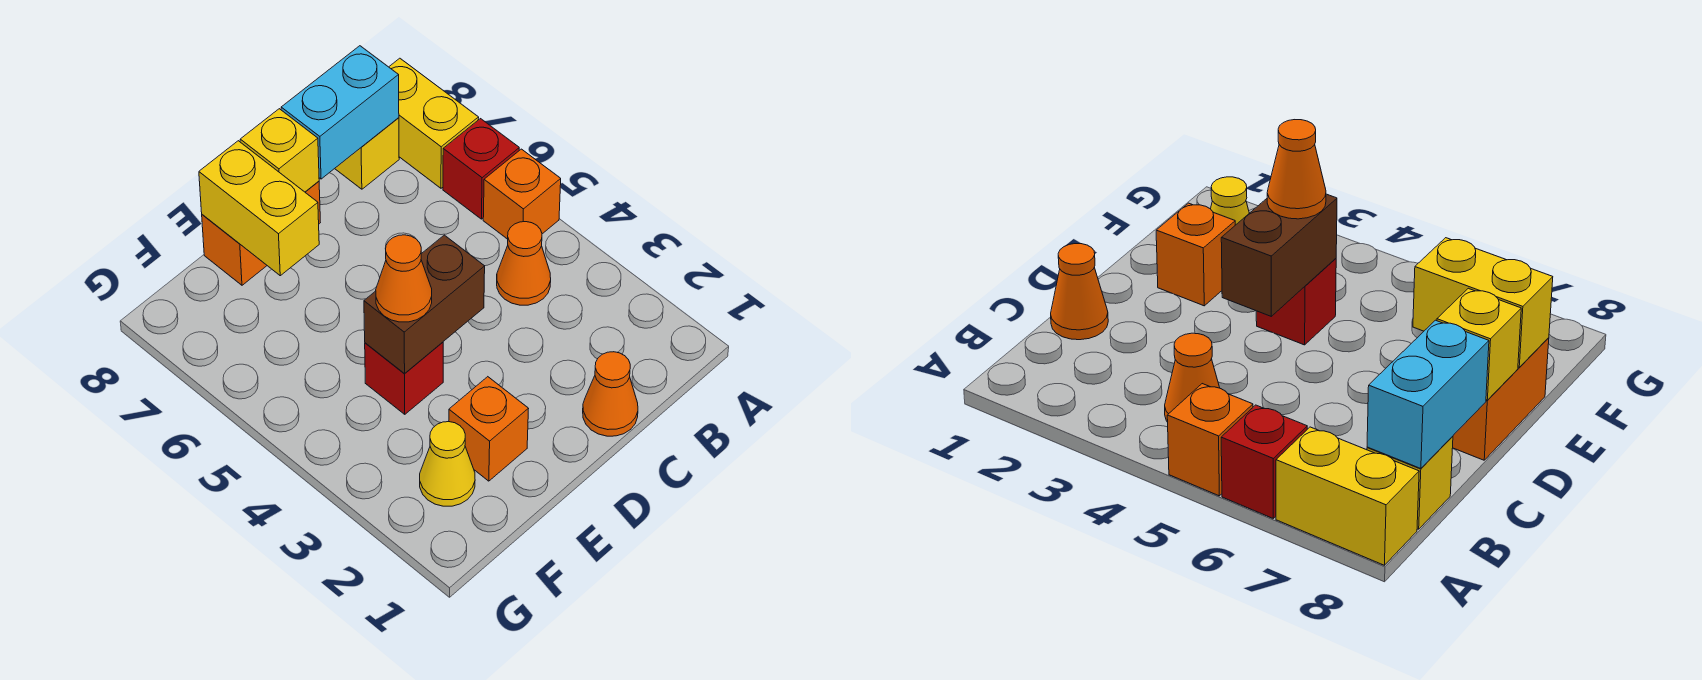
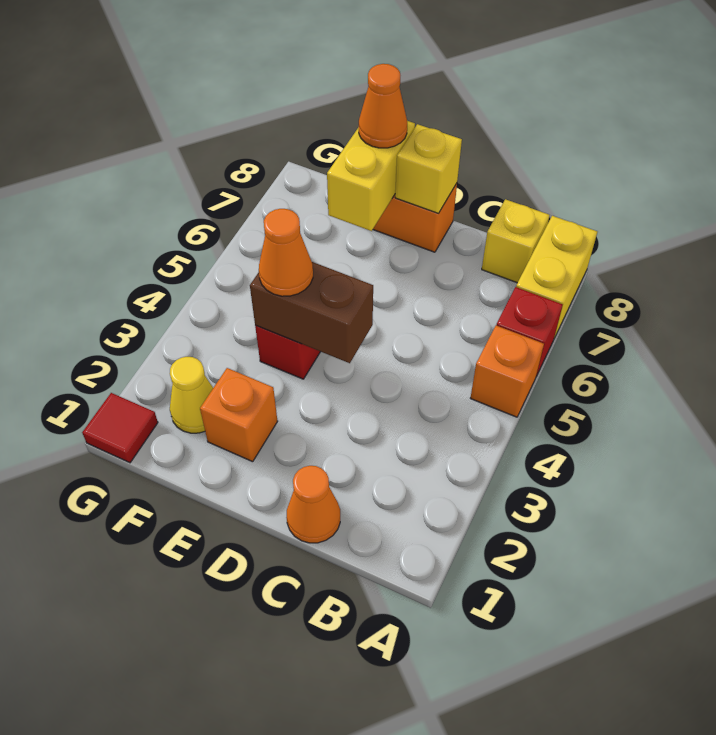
orange cone B4 level 1 -> orange cone E8 level 3
cyan brick B8:C8 level 2 -> none
none -> red tile G1 level 1

